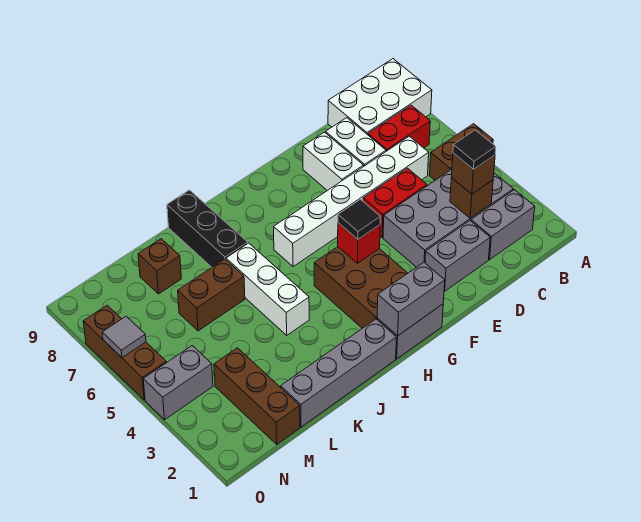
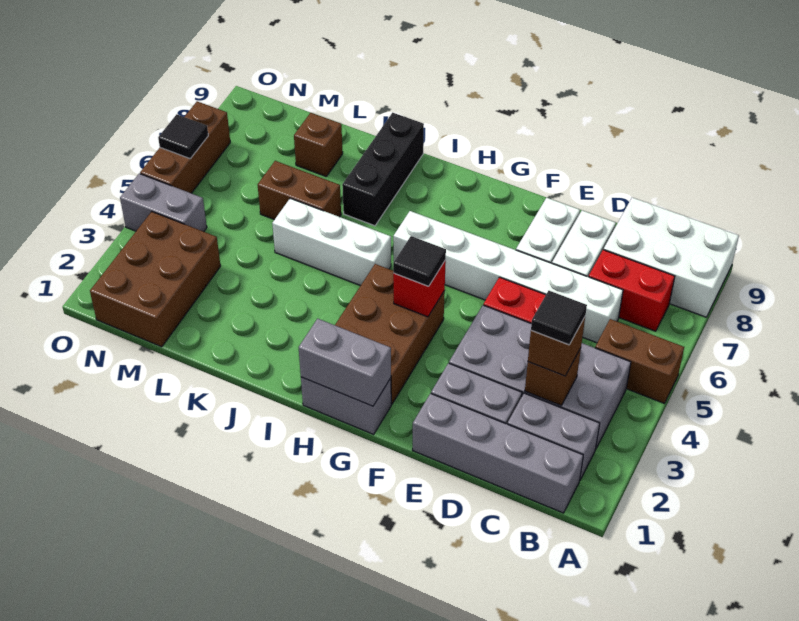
grey brick I1:L1 level 1 -> grey brick B1:E1 level 1
white brick J4:J6 level 1 -> white brick I5:K5 level 1
brown brick M1:M3 level 1 -> brown brick M1:N3 level 1
grey tile O6 level 2 -> black tile O6 level 2

